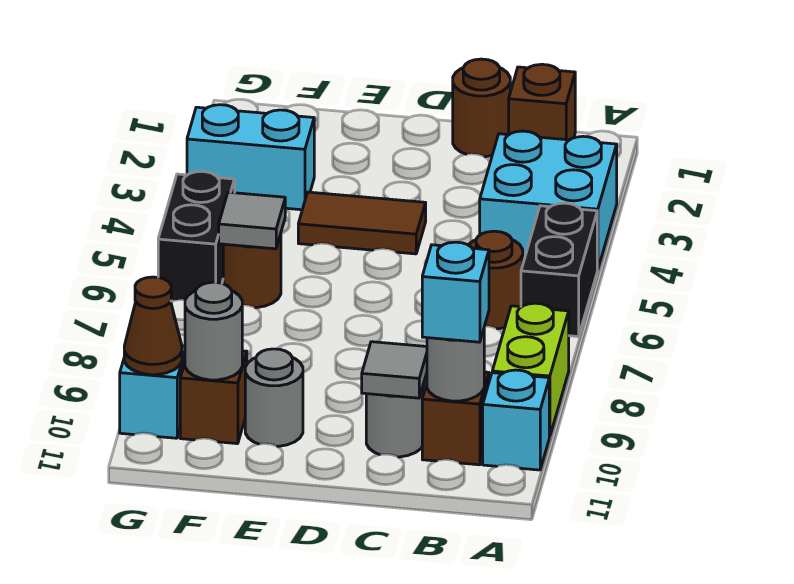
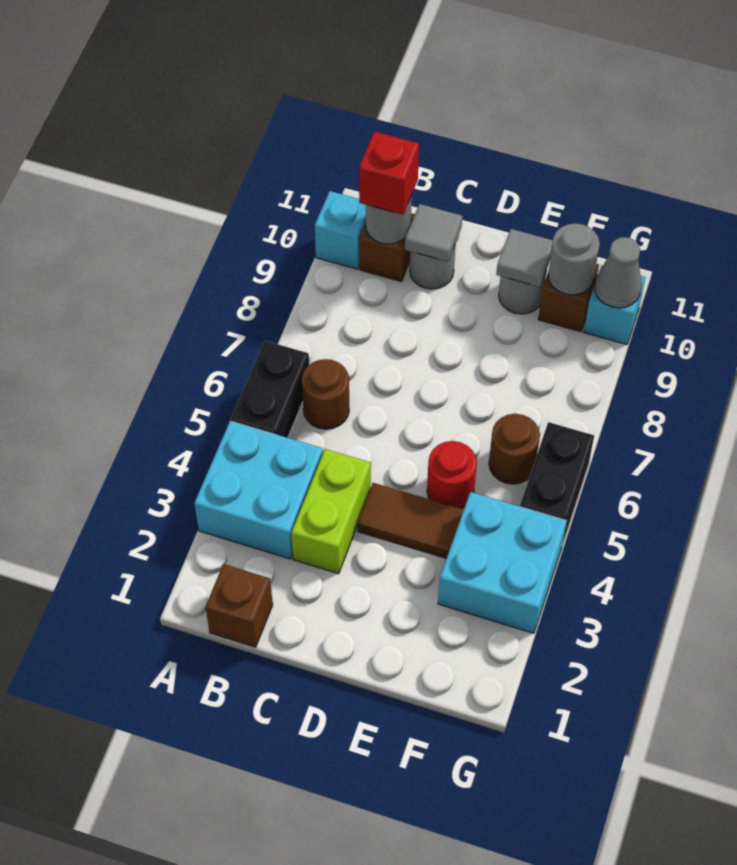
lime brick A8:A9 level 1 -> lime brick C3:C4 level 1
cyan brick B10 level 3 -> red brick B10 level 3
brown round brick C1 level 1 -> none
none -> red round brick E5 level 1
cyan brick F3:G3 level 1 -> cyan brick F3:G4 level 1
grey tile F6 level 2 -> grey tile E10 level 2
brown cone G10 level 2 -> grey cone G10 level 2

